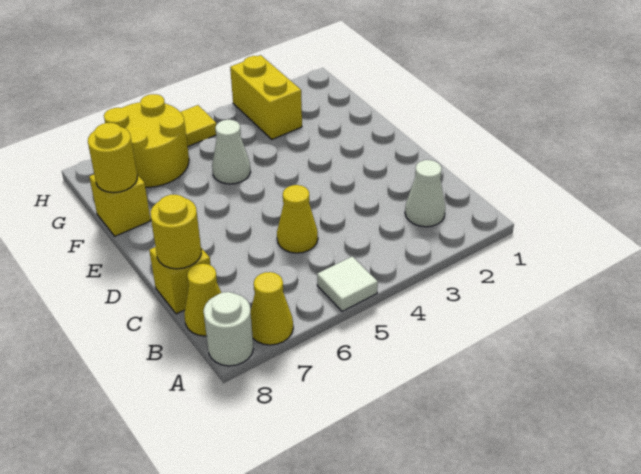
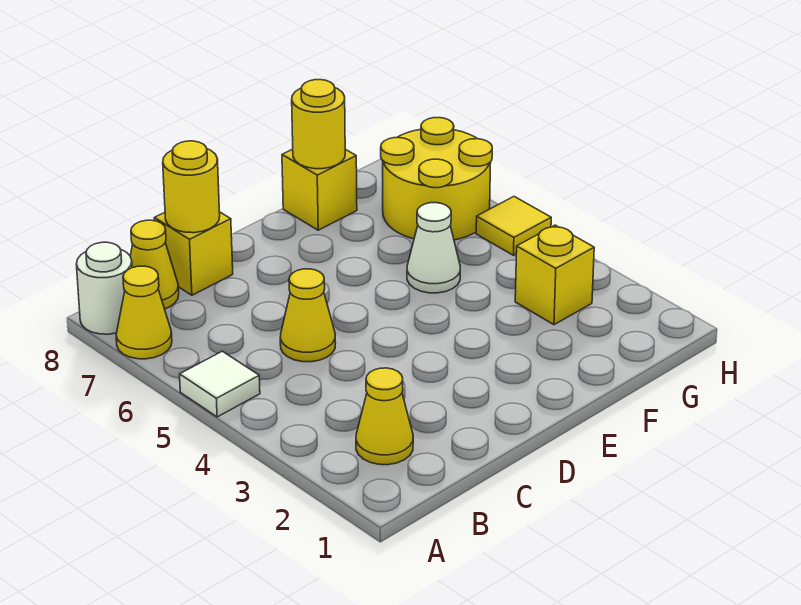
white cone B2 level 1 -> yellow cone B2 level 1
yellow brick G3:H3 level 1 -> yellow brick G3 level 1

